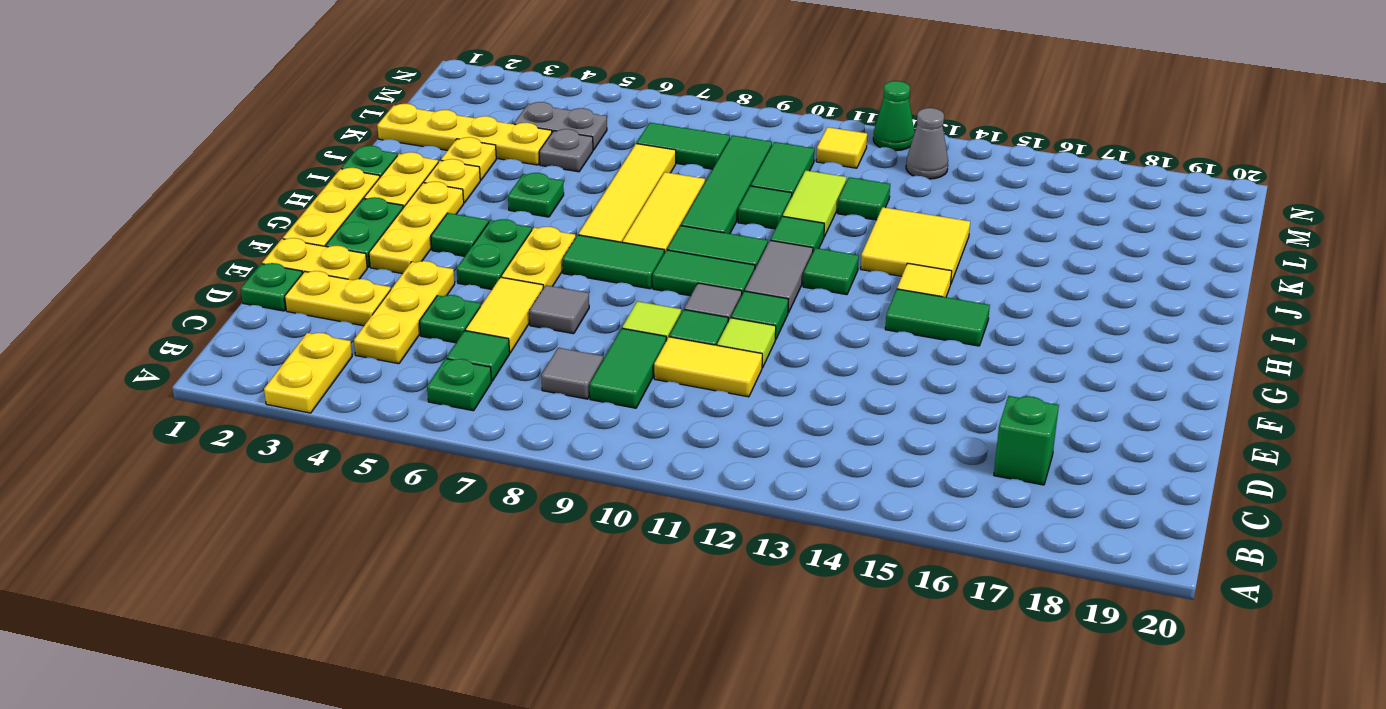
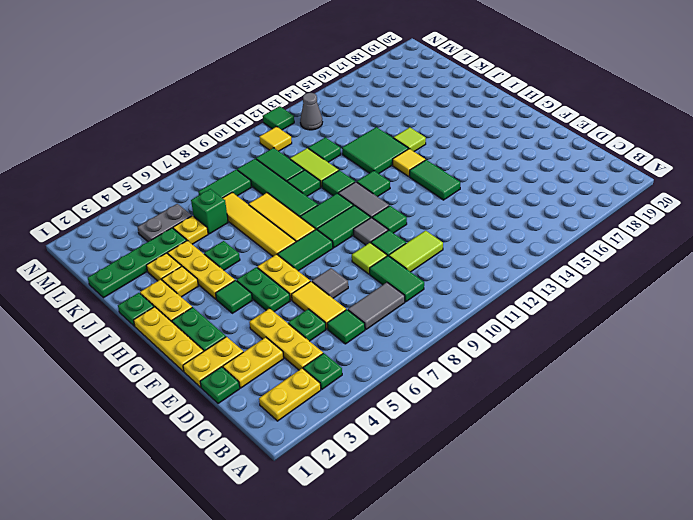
yellow plate A3:B3 level 1 -> yellow plate B2:B3 level 1
green plate B6 level 1 -> green plate B4 level 1
grey tile C8 level 1 -> grey tile C7:C8 level 1
green brick C17 level 1 -> green brick K6 level 1
yellow tile D10:D11 level 1 -> lime tile D10:D11 level 1
lime tile E11 level 1 -> lime tile I15 level 1
yellow plate F3:H3 level 1 -> yellow plate H4:J4 level 1
green tile G14:G15 level 1 -> green tile F14:G14 level 1
yellow tile I13:J14 level 1 -> green tile I13:J14 level 1
yellow plate K1:K4 level 1 -> green plate K1:K4 level 1
grey plate K5 level 1 -> yellow plate K5 level 1
green cone N12 level 1 -> green tile N12 level 1

